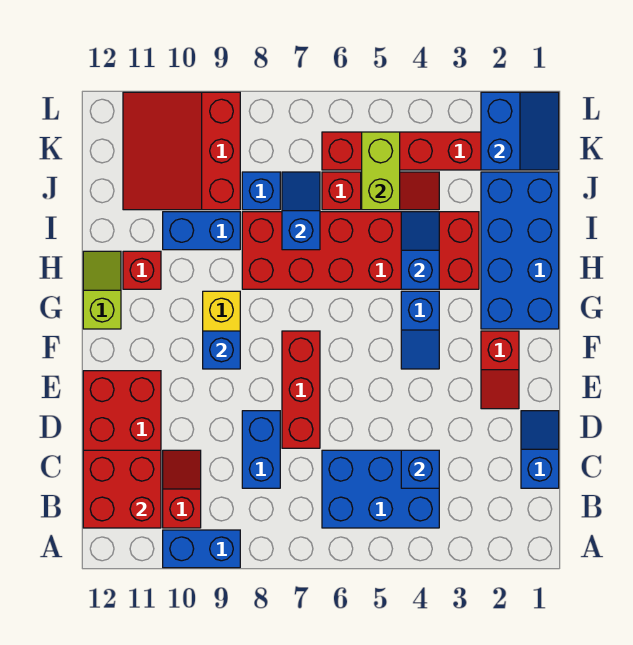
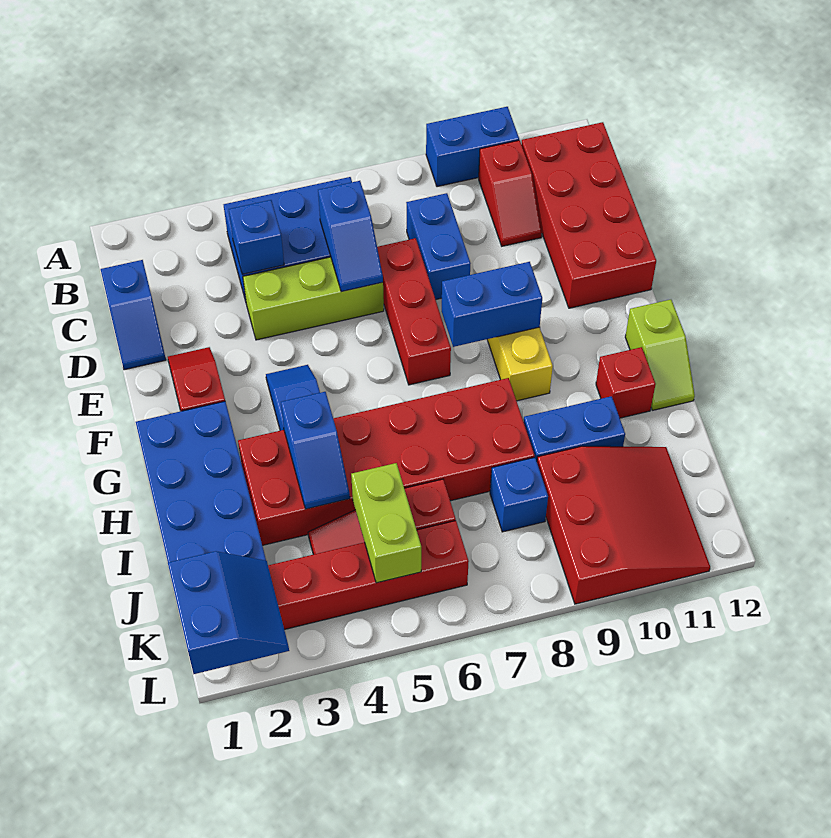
red brick B11:C12 level 2 -> none
none -> lime brick D4:D6 level 1
blue brick F9 level 2 -> blue brick F8:F9 level 2
blue slope I7:J7 level 2 top I -> blue slope C6:D6 level 2 top C
blue slope K1:L2 level 2 top 2 -> blue slope K1:L2 level 2 top 1

